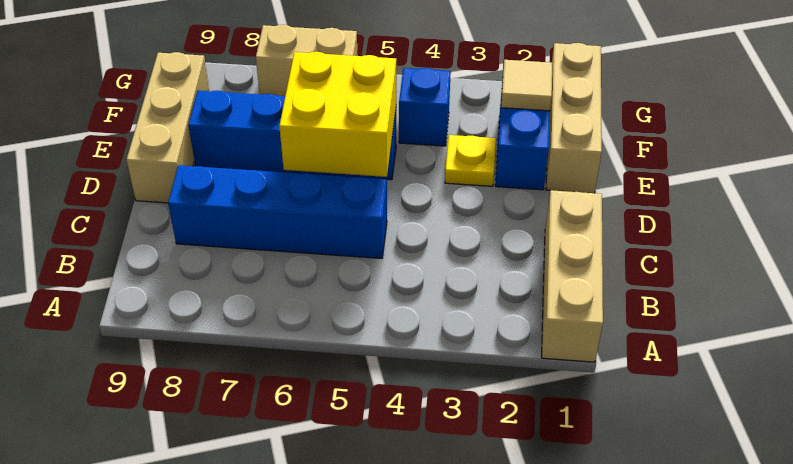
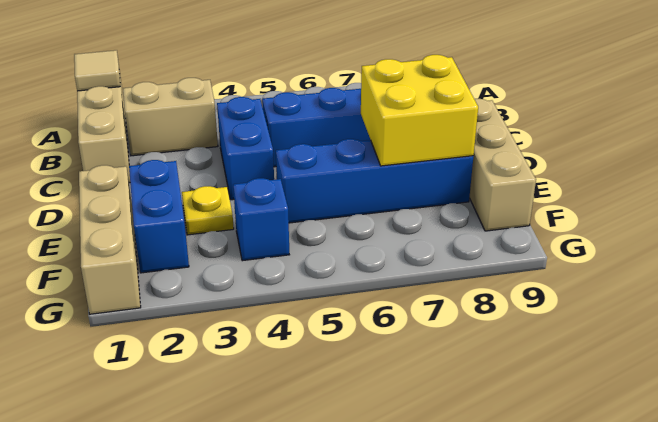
none -> blue brick C4:D4 level 1
yellow brick D5:E6 level 2 -> yellow brick D7:E8 level 2
tan tile F2 level 2 -> tan tile A1 level 2
tan brick G6:G7 level 1 -> tan brick B2:B3 level 1

